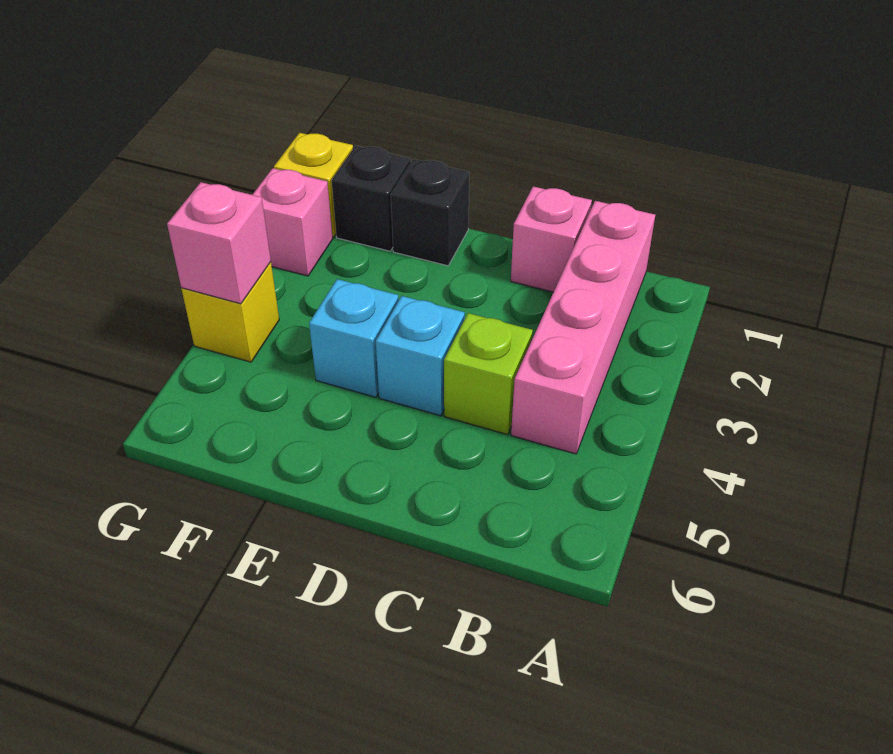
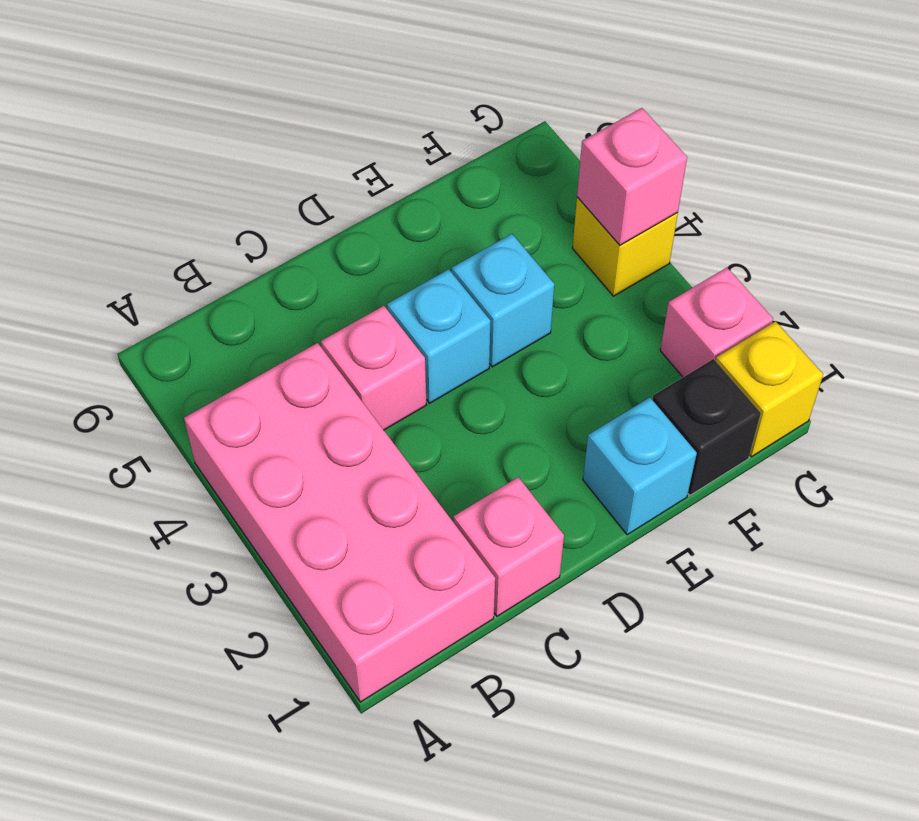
pink brick B1:B4 level 1 -> pink brick A1:B4 level 1
lime brick C4 level 1 -> pink brick C4 level 1
black brick E1 level 1 -> cyan brick E1 level 1

